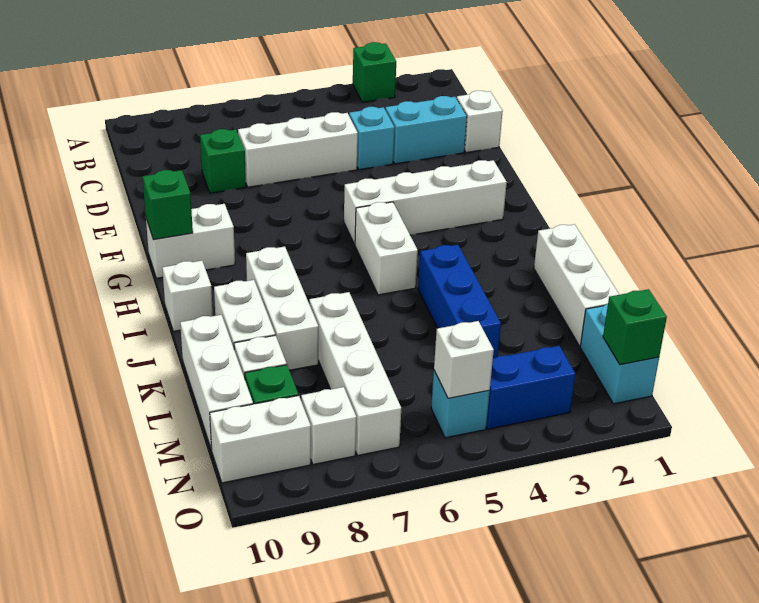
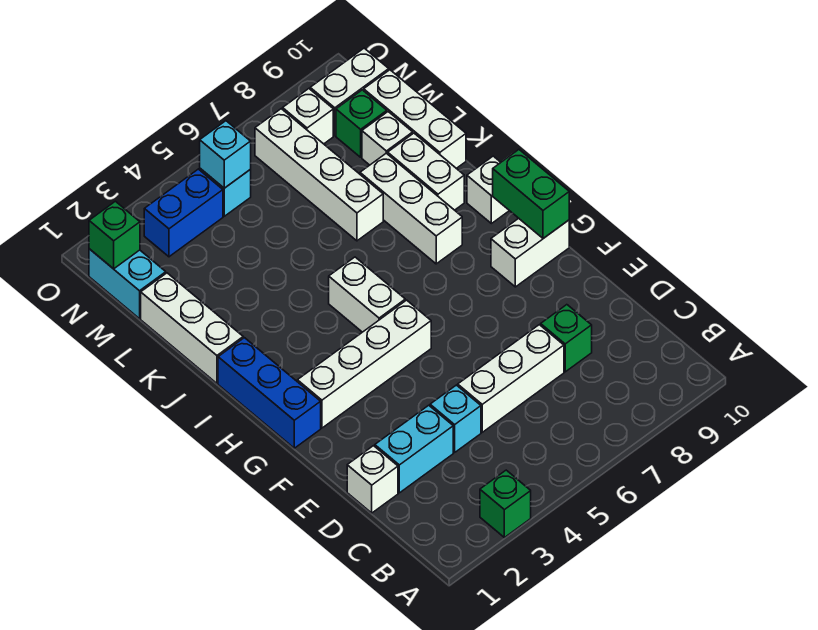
green brick G10 level 2 -> green brick G10:H10 level 2
blue brick J4:L4 level 1 -> blue brick G1:I1 level 1
white brick N5 level 2 -> cyan brick N5 level 2

